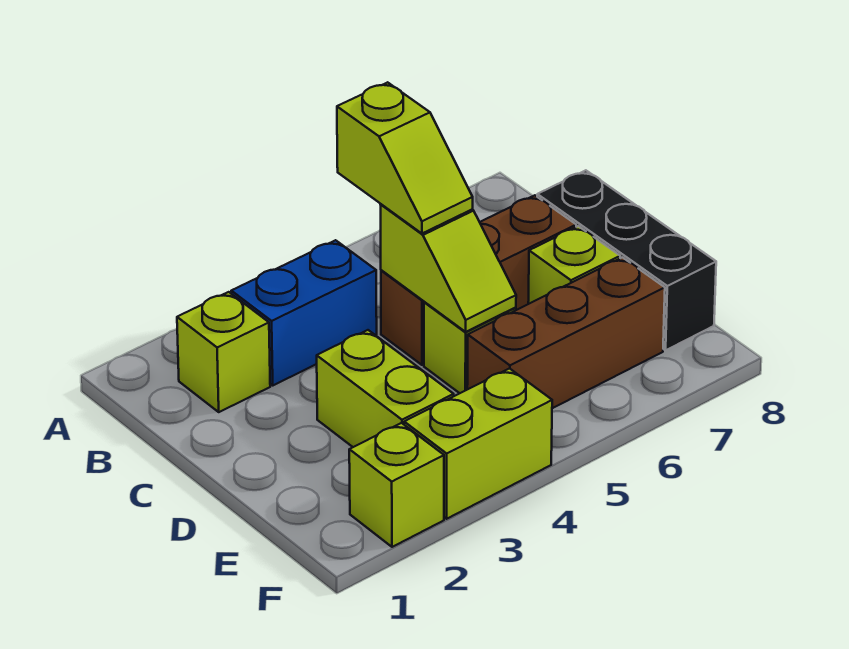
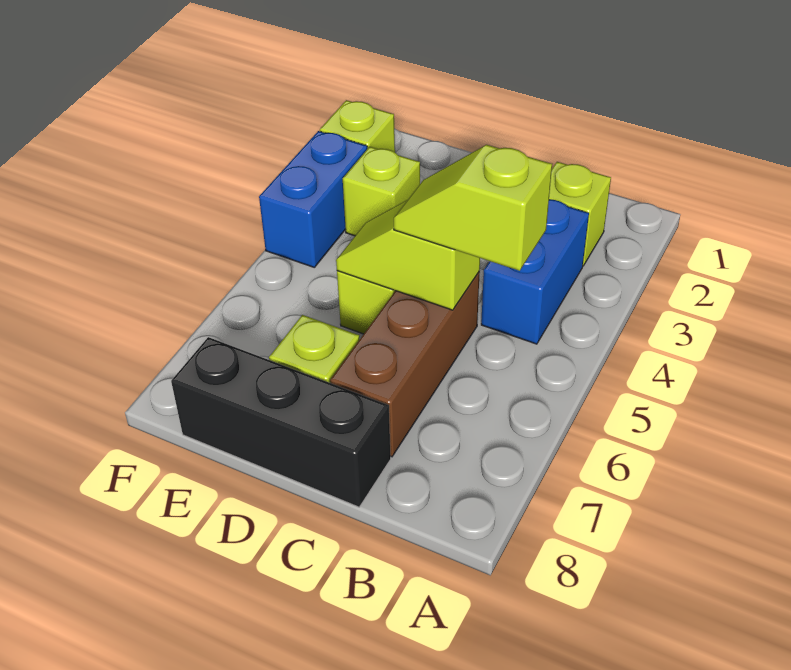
lime brick D3:E3 level 1 -> lime brick E3 level 1
brown brick E5:E7 level 1 -> none
lime brick F3:F4 level 1 -> blue brick F3:F4 level 1

